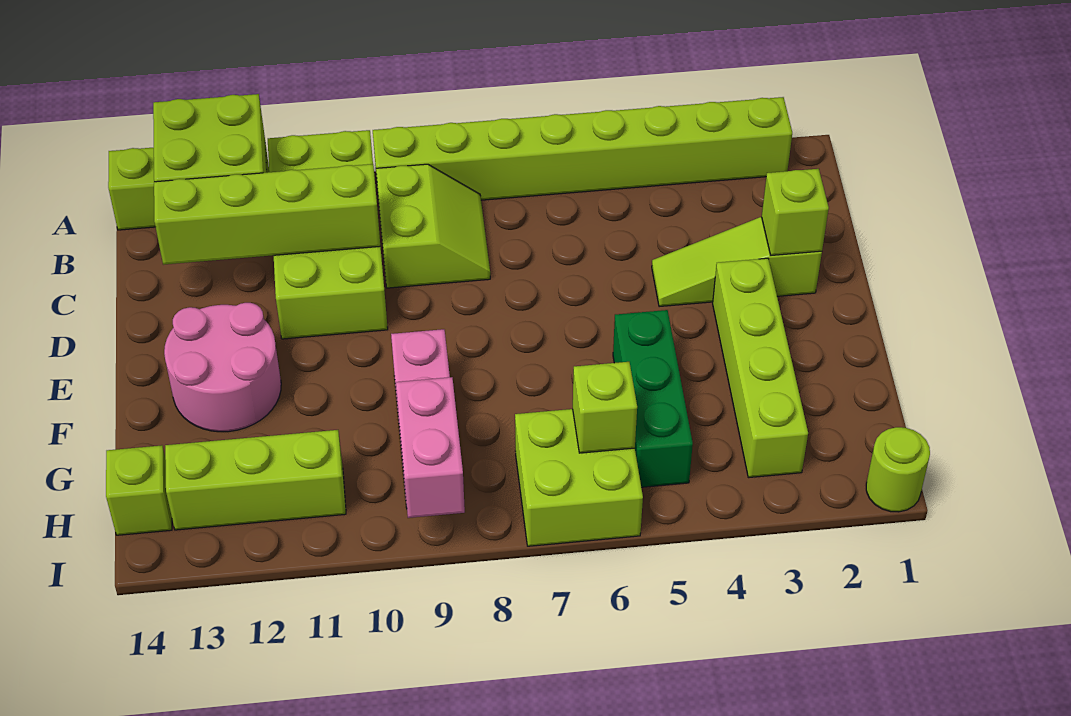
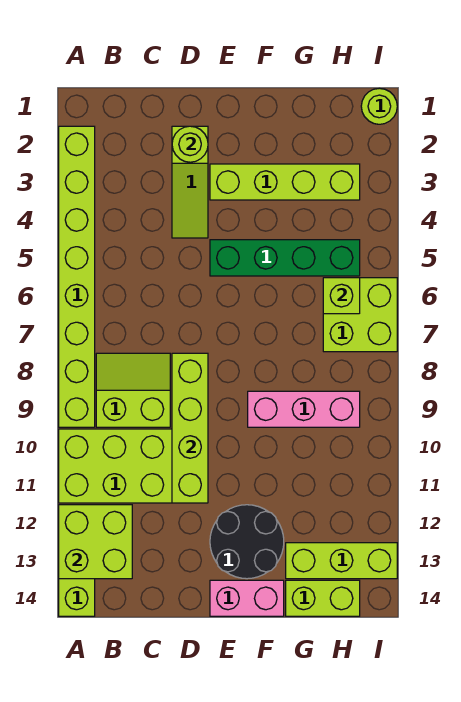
lime brick C10:C13 level 2 -> lime brick D8:D11 level 2
lime brick D2 level 2 -> lime round brick D2 level 2
pink round brick E12:F13 level 1 -> black round brick E12:F13 level 1
green brick F5:H5 level 1 -> green brick E5:H5 level 1
pink brick H9:I9 level 2 -> pink brick E14:F14 level 1
lime brick H11:H13 level 1 -> lime brick G13:I13 level 1
lime brick H14 level 1 -> lime brick G14:H14 level 1

